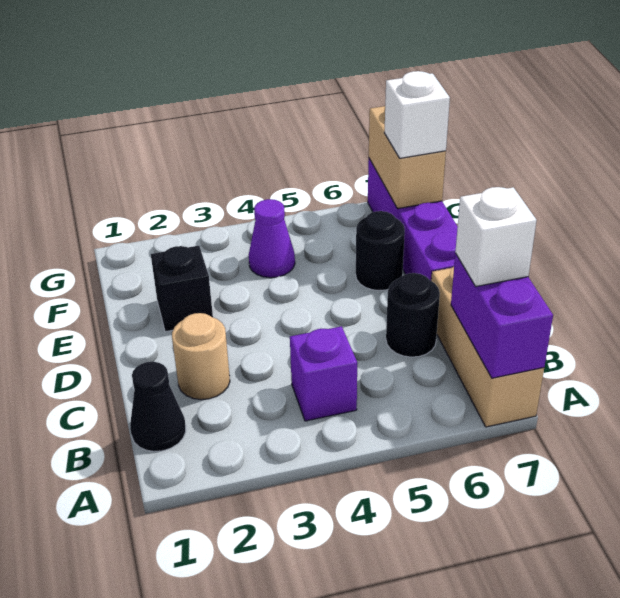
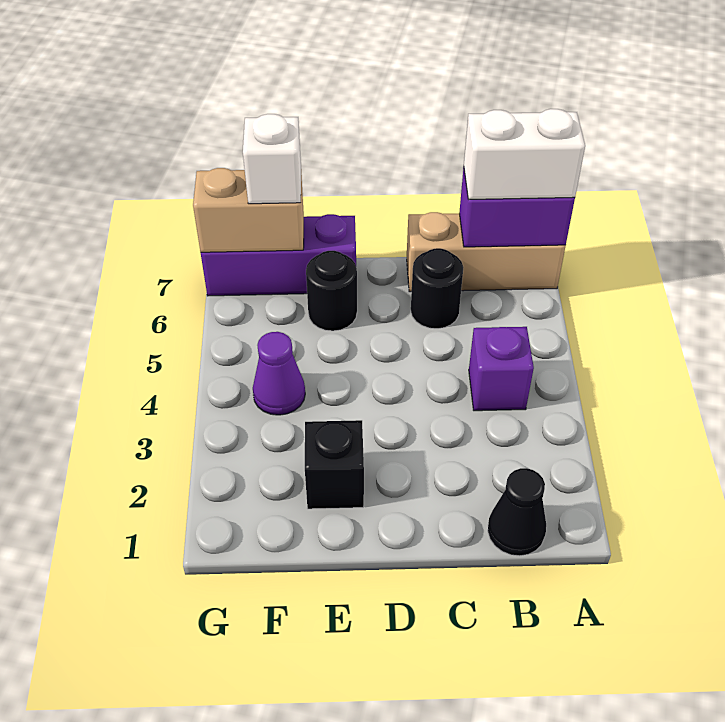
white brick B7 level 3 -> white brick A7:B7 level 3
tan round brick C2 level 1 -> none
purple brick D7:G7 level 1 -> purple brick E7:G7 level 1

